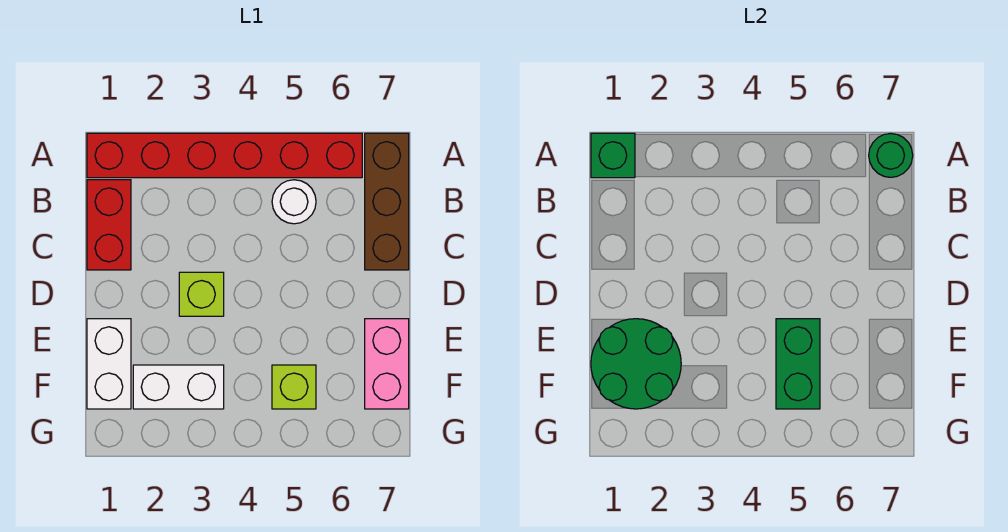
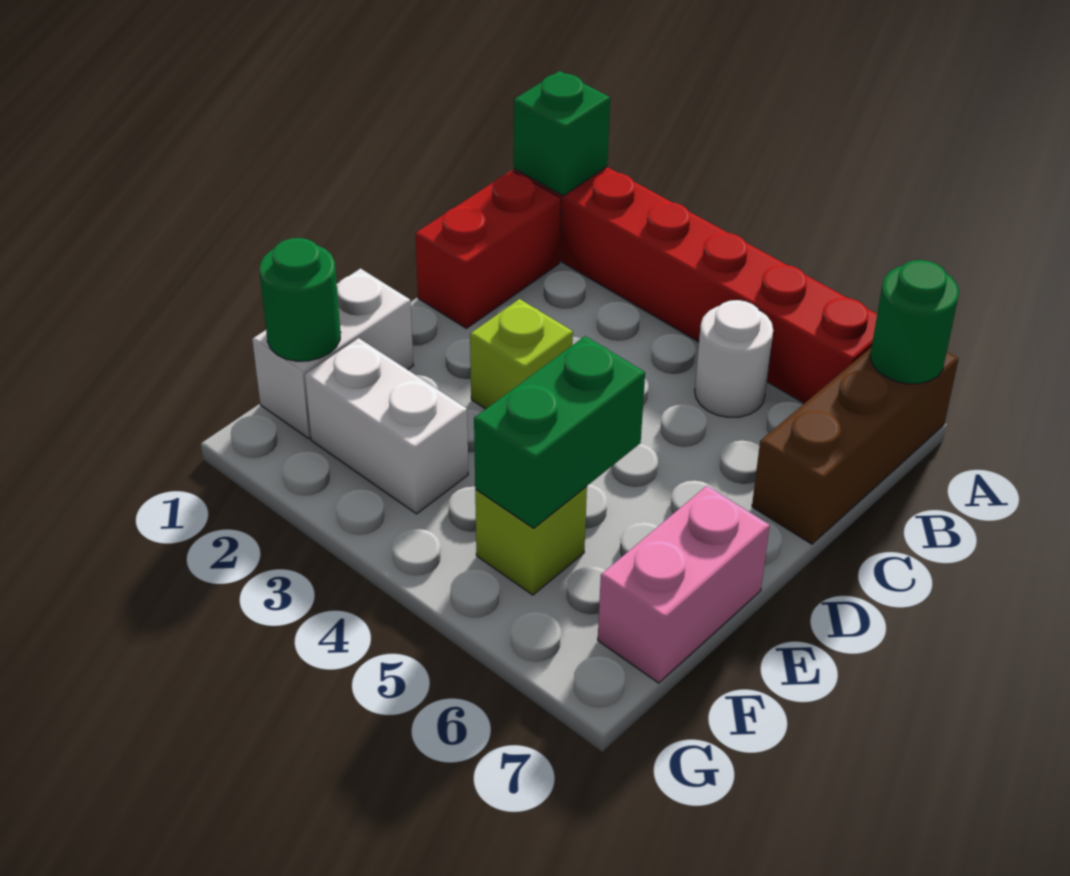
green round brick E1:F2 level 2 -> green round brick F1 level 2

